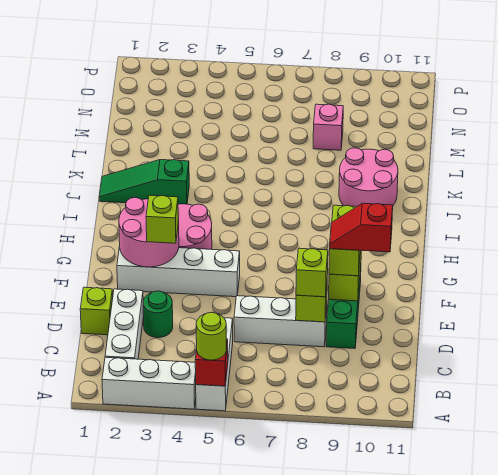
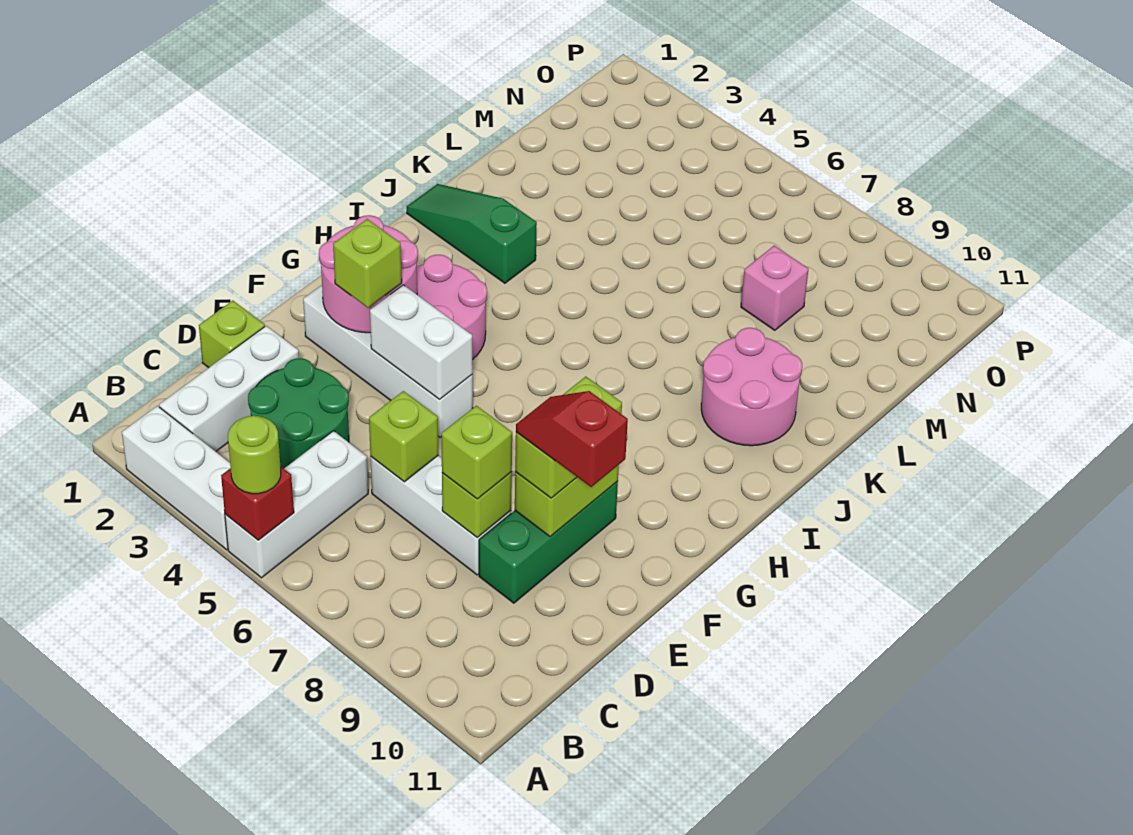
green round brick D3 level 1 -> green round brick C3:D4 level 1
none -> lime brick D6 level 2
none -> white brick F4:F5 level 2

